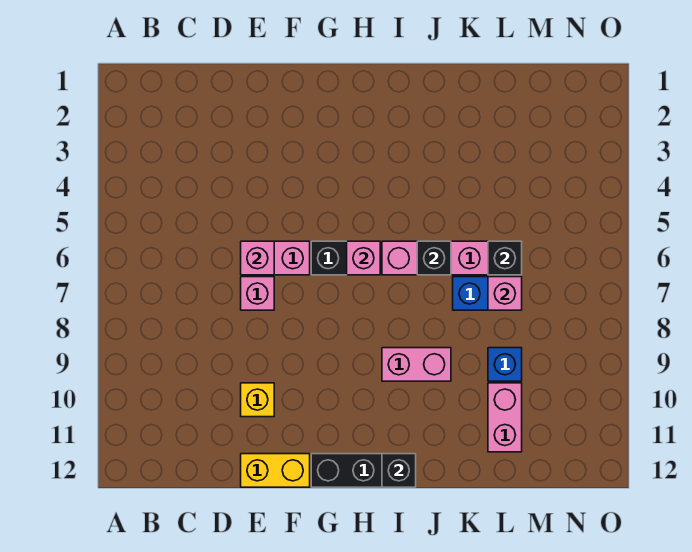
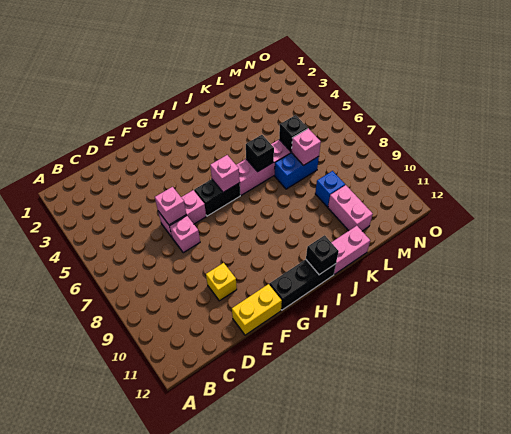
pink brick I9:J9 level 1 -> pink brick J12:K12 level 1

